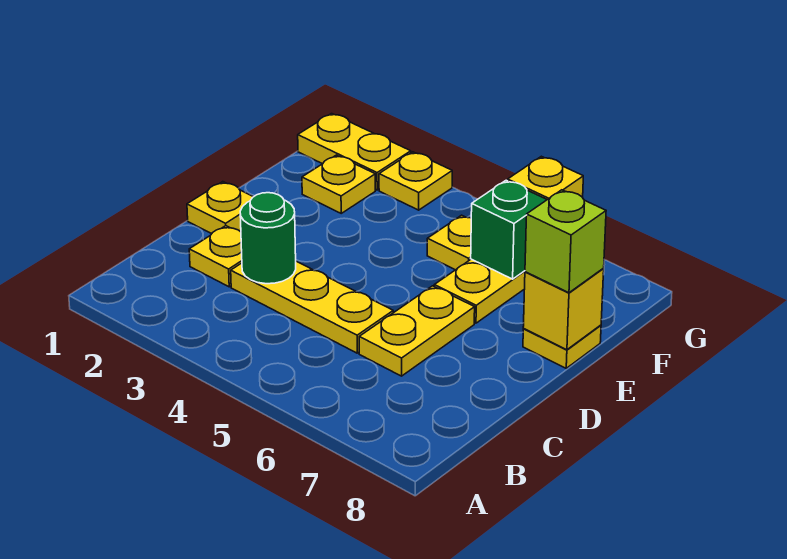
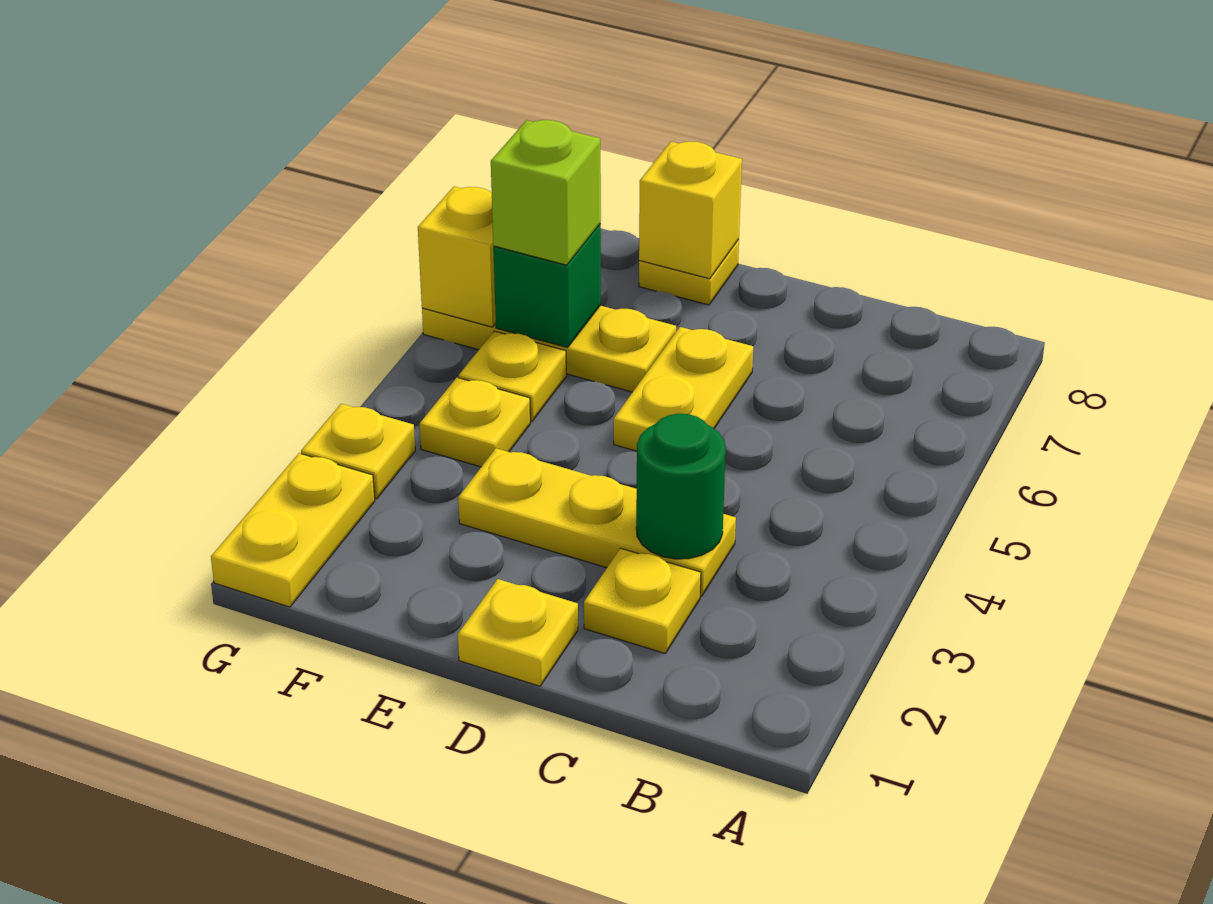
yellow plate C3:C5 level 1 -> yellow plate C3:E3 level 1
yellow plate C6:D6 level 1 -> yellow plate D5:D6 level 1
lime brick E8 level 3 -> lime brick F6 level 3
yellow plate F2 level 1 -> yellow plate F4 level 1

